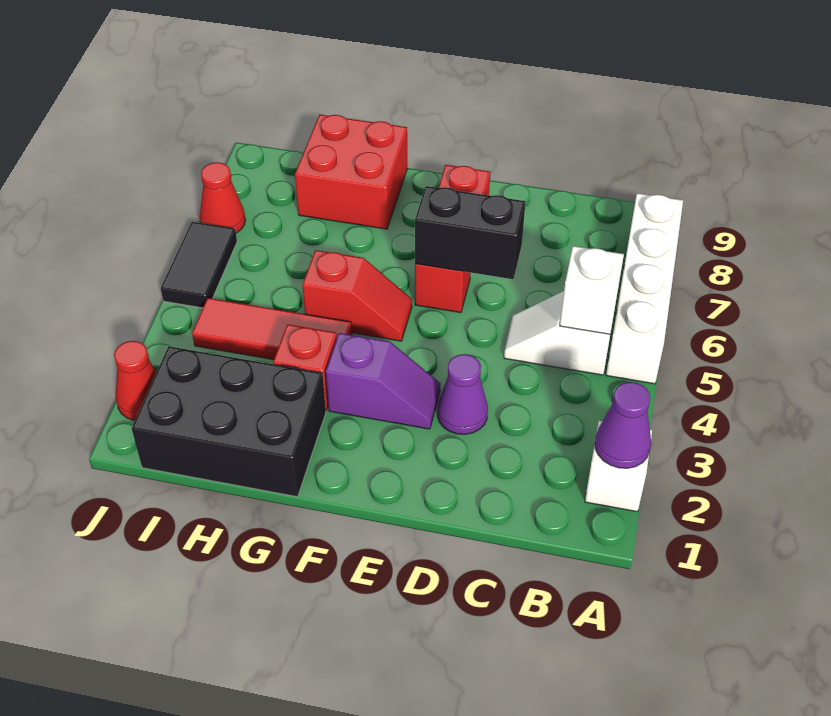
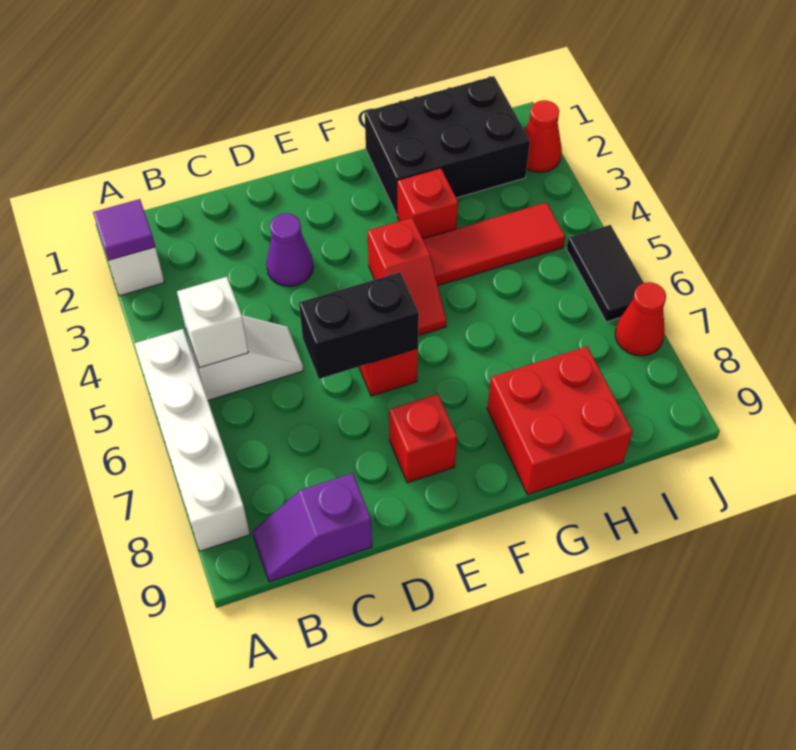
purple cone A2 level 2 -> purple tile A2 level 2
purple slope E3:F3 level 1 top F -> purple slope B9:C9 level 1 top C
red slope F5:G5 level 1 top G -> red slope F4:F5 level 1 top 4

